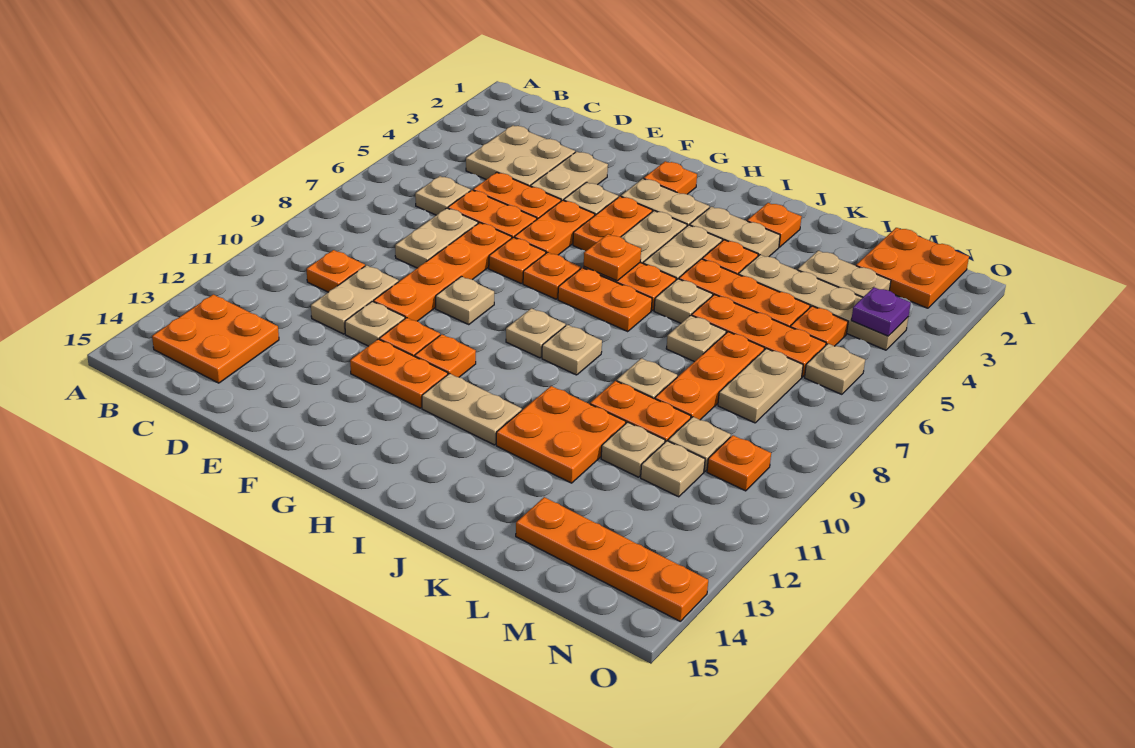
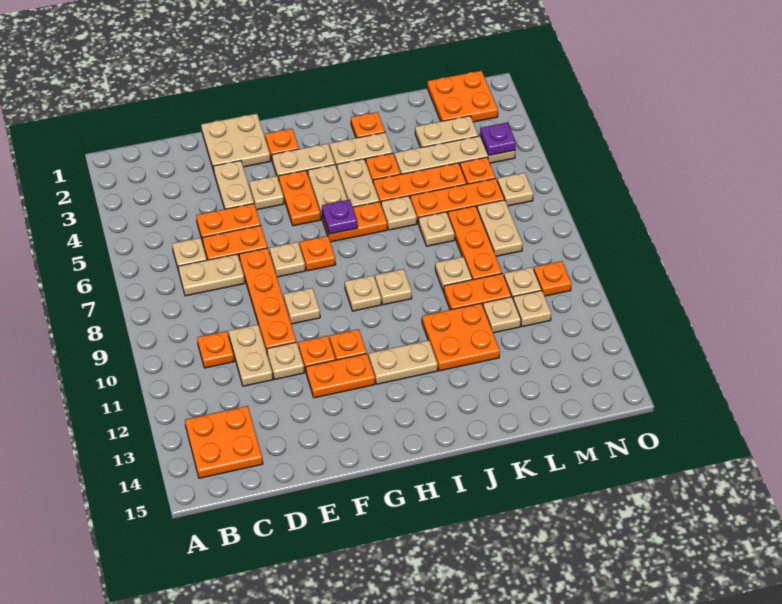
tan plate C3:D4 level 1 -> tan plate E1:F2 level 1
tan plate D7:D8 level 1 -> tan plate C7:D7 level 1
orange plate F5:F6 level 1 -> none
orange plate F7 level 1 -> tan plate F7 level 1
orange plate H6 level 2 -> purple plate H6 level 2
orange plate H7:I7 level 1 -> none
orange plate L14:O14 level 1 -> none

